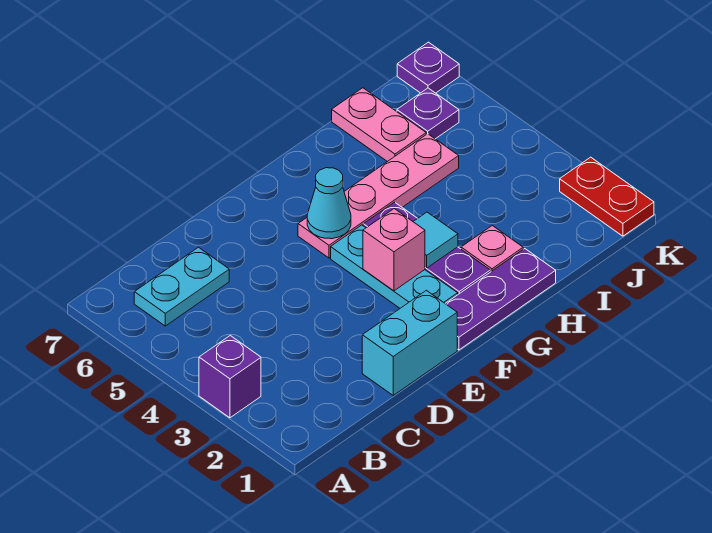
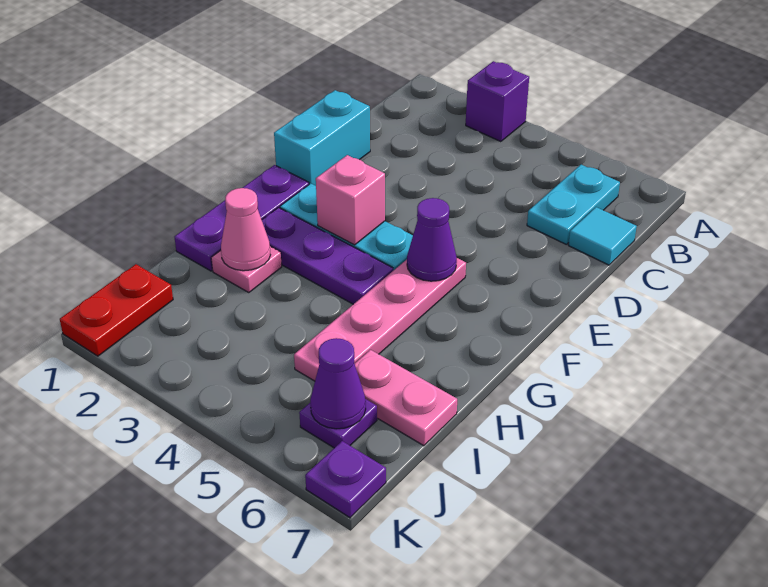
cyan cone F5 level 2 -> purple cone F5 level 2
cyan tile G3 level 2 -> cyan tile C7 level 1
none -> pink cone H2 level 2
none -> purple cone J6 level 2
red plate K1:K2 level 1 -> red plate J1:K1 level 1

